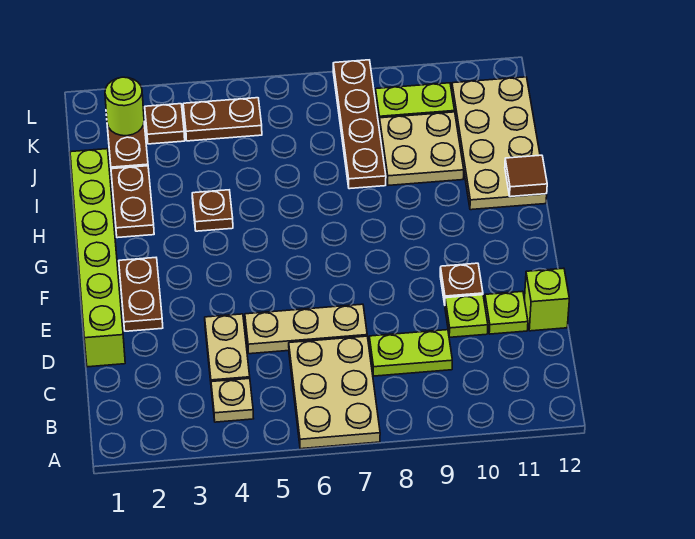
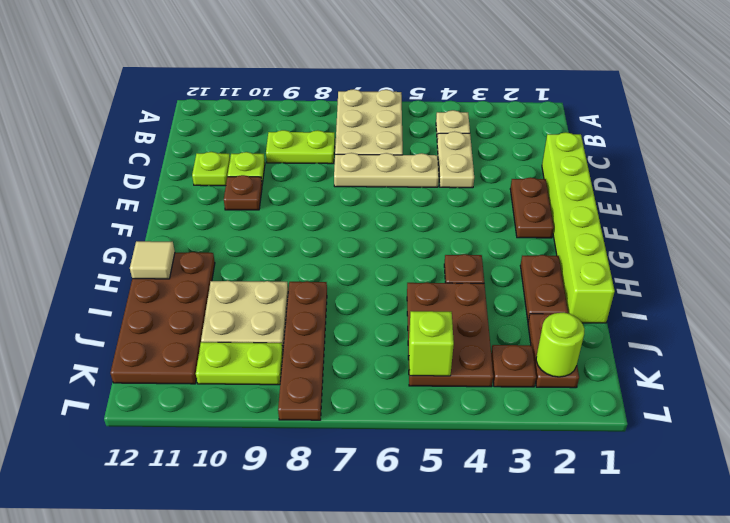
lime brick D12 level 1 -> lime brick K5 level 2
tan plate H11:K12 level 1 -> brown plate H11:K12 level 1
brown tile H12 level 2 -> tan tile H12 level 2
brown plate K4:K5 level 1 -> brown plate I4:K5 level 1

